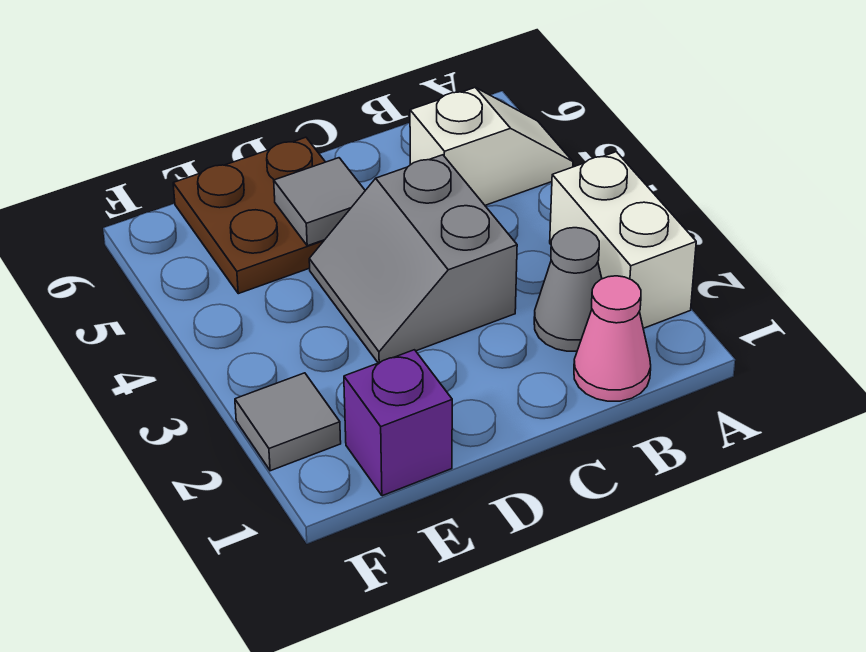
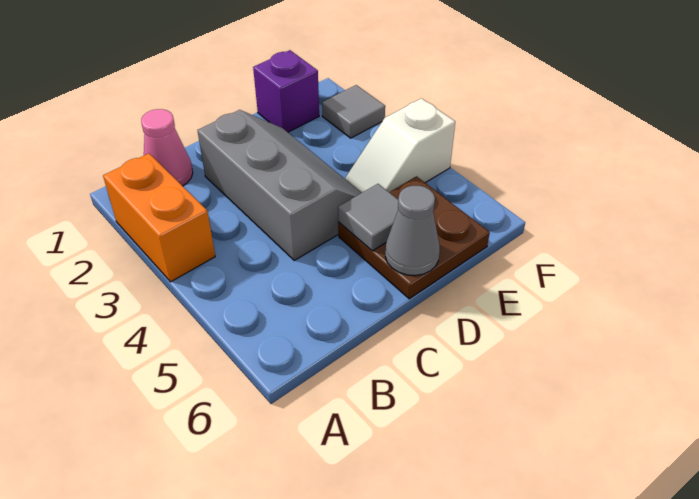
white brick A2:A3 level 1 -> orange brick A2:A3 level 1
white slope A5:B5 level 1 top B -> white slope E4:F4 level 1 top F
grey cone B2 level 1 -> grey cone D6 level 2
grey slope C3:D4 level 1 top C -> grey slope C2:D4 level 1 top C

